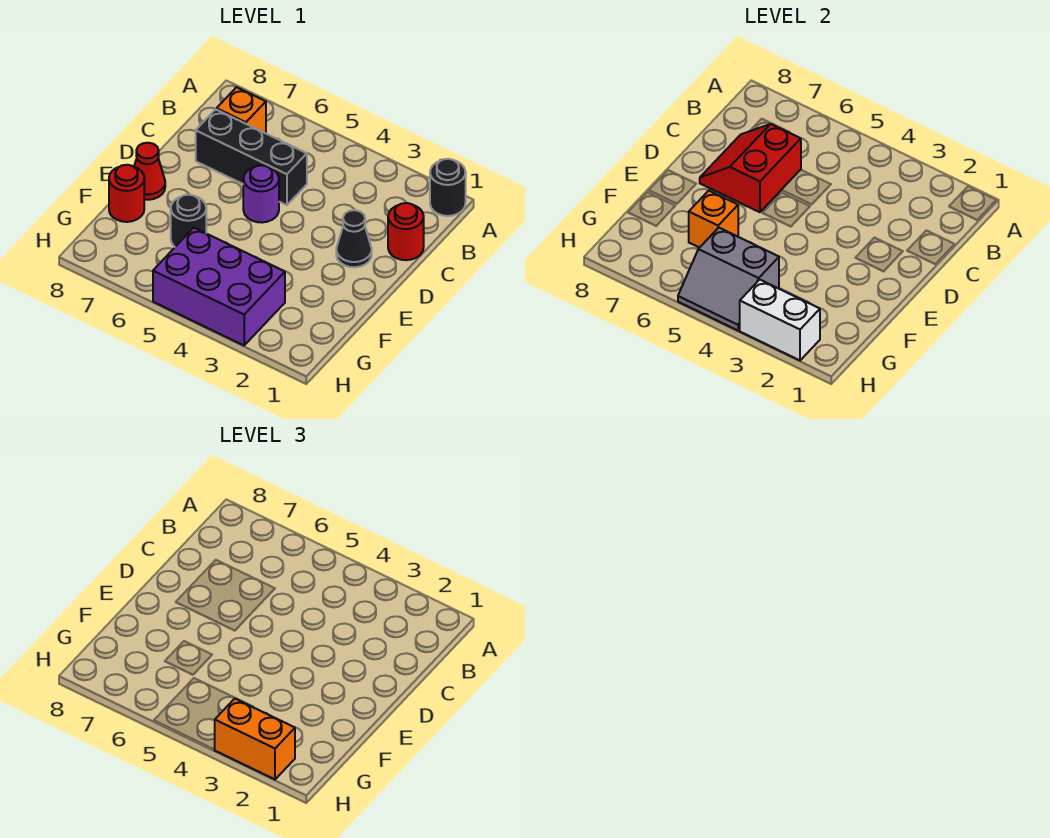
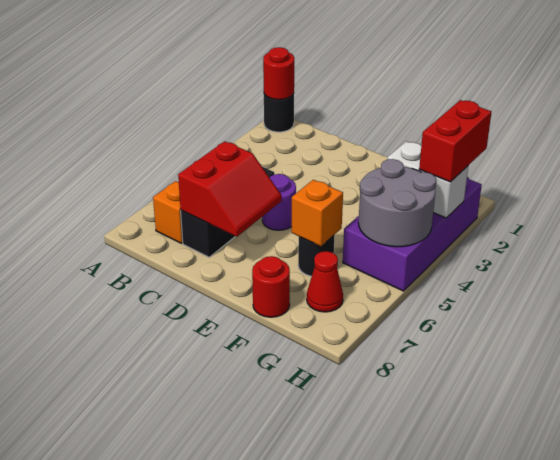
red round brick C1 level 1 -> red round brick A1 level 2
red slope C6:D7 level 2 top 6 -> red slope C6:D7 level 2 top C
black cone D2 level 1 -> none
red cone E8 level 1 -> red cone G7 level 1
purple brick G3:H5 level 1 -> purple brick G2:H5 level 1
grey slope G4:H5 level 2 top G -> grey round brick G4:H5 level 2
white brick H2:H3 level 2 -> white brick G3:H3 level 2
orange brick H2:H3 level 3 -> red brick H2:H3 level 3

